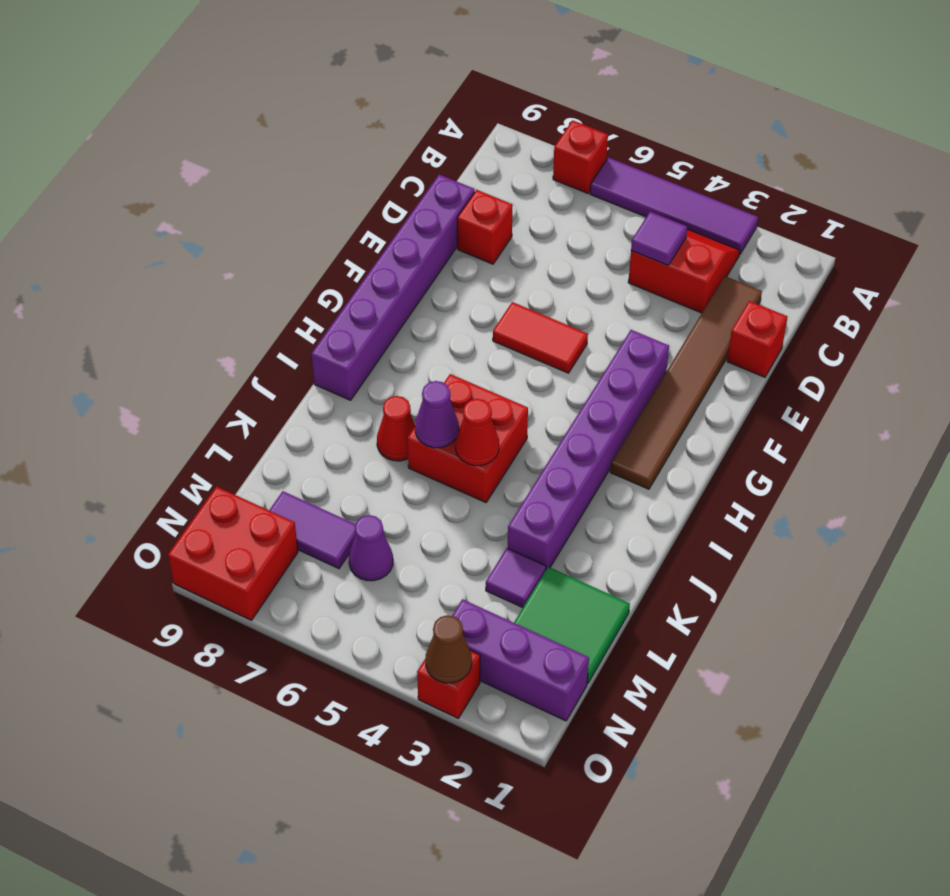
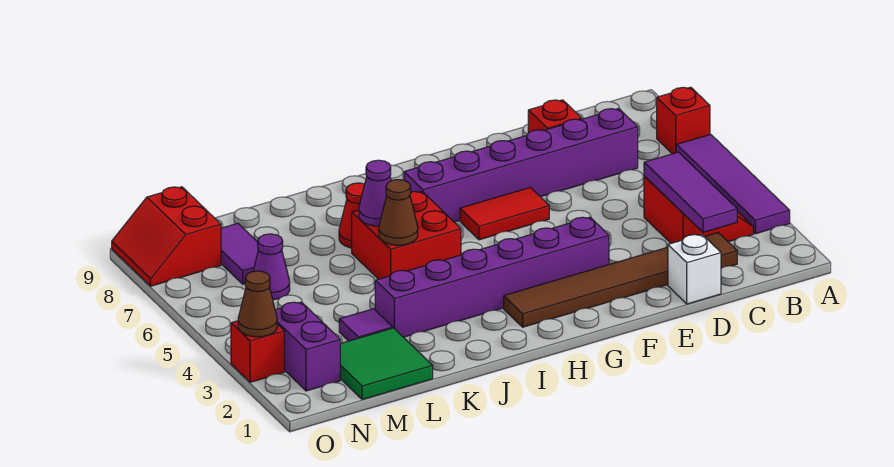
purple tile C4 level 2 -> purple tile C2:C4 level 2
red brick D1 level 1 -> white brick D1 level 1
purple brick D9:I9 level 1 -> purple brick C7:H7 level 1
red tile F5:F6 level 1 -> red tile F6:G6 level 1
red cone J5 level 2 -> brown cone J5 level 2
purple brick N1:N3 level 1 -> purple brick N2:N3 level 1
red brick N8:O9 level 1 -> red slope N8:O9 level 1 top N

